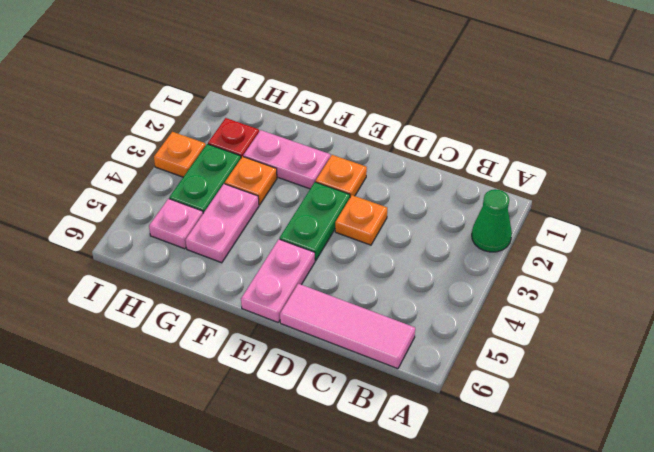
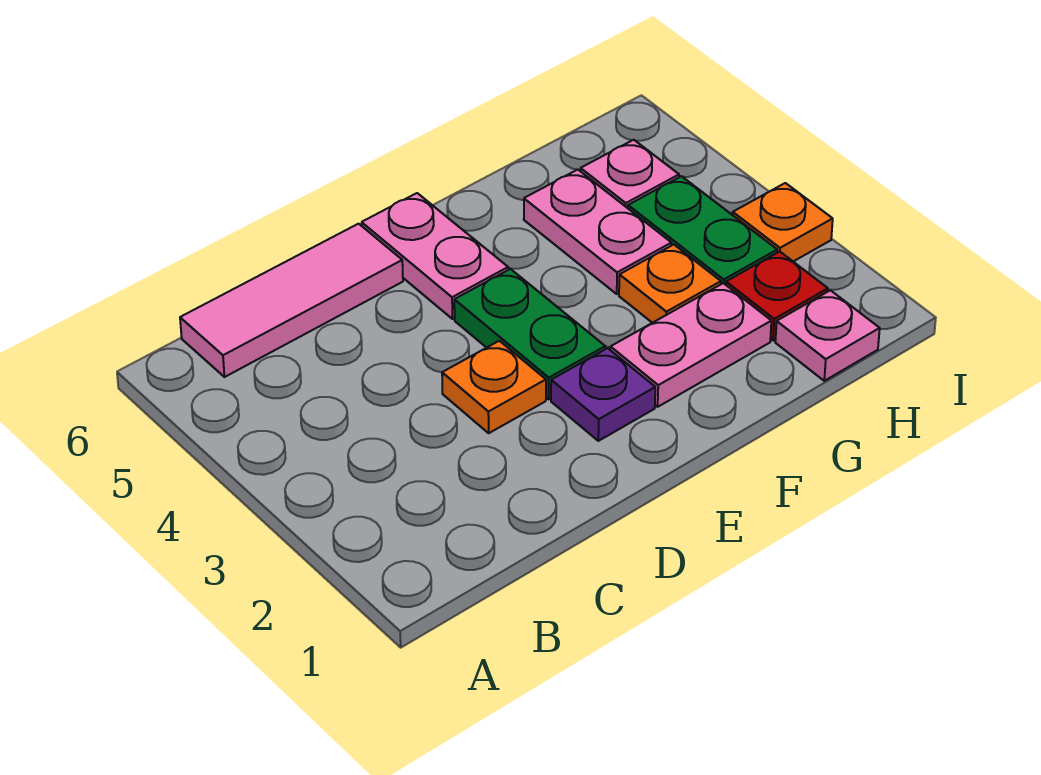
green cone A2 level 1 -> none
orange plate E2 level 1 -> purple plate E2 level 1
none -> pink plate H1 level 1

